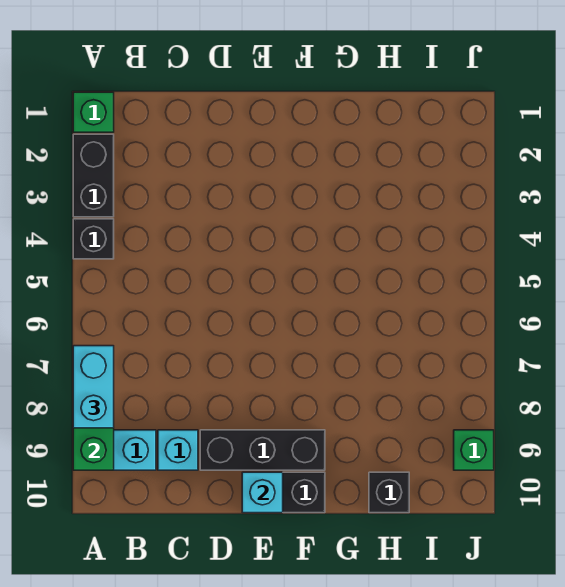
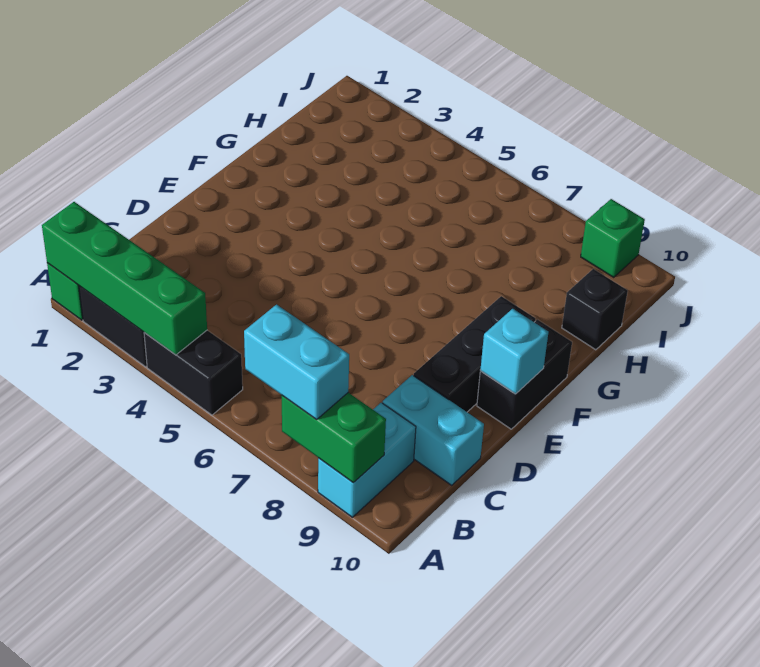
none -> green brick A1:A4 level 2
black brick A4 level 1 -> black brick A4:A5 level 1
cyan brick C9 level 1 -> cyan brick C9:C10 level 1

